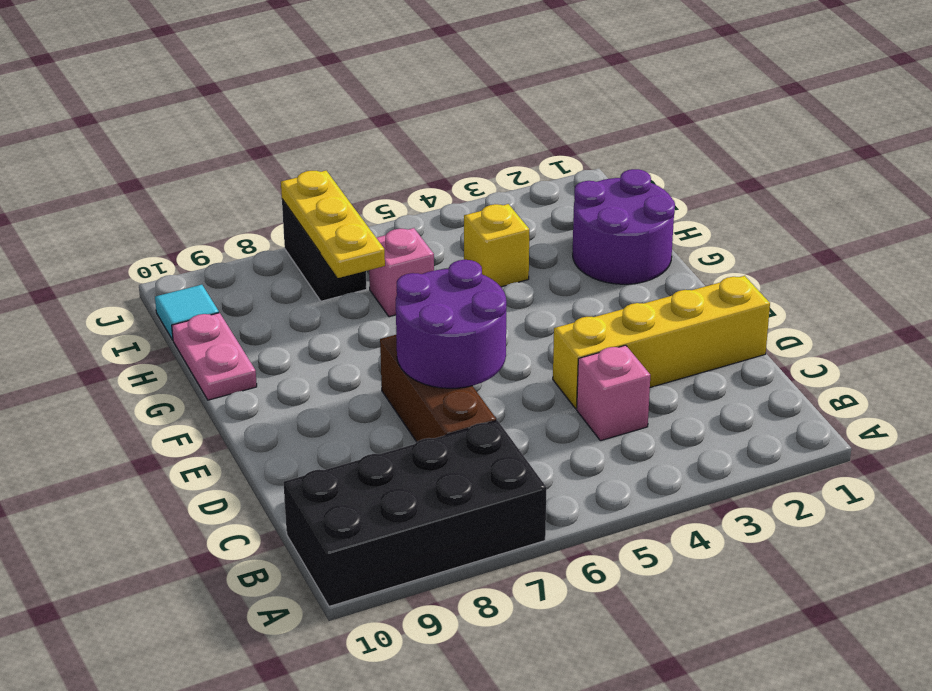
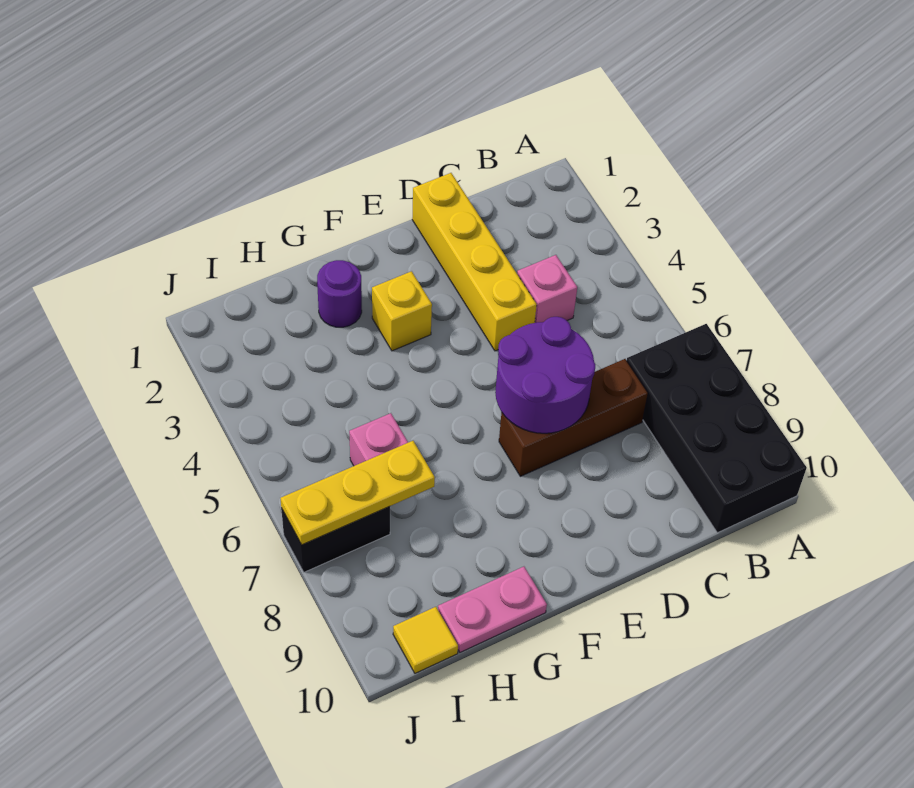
purple round brick G1:H2 level 1 -> purple round brick G2 level 1
yellow brick H4 level 1 -> yellow brick F3 level 1
cyan tile I10 level 1 -> yellow tile I10 level 1

